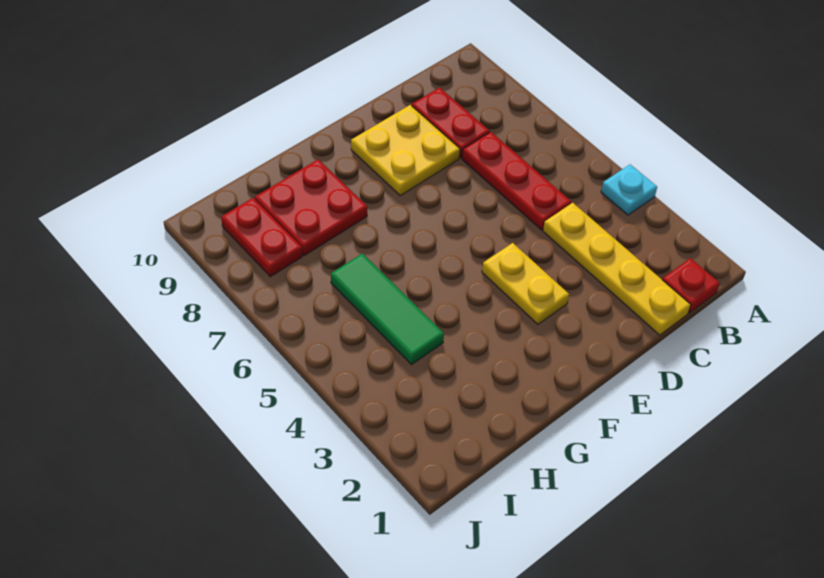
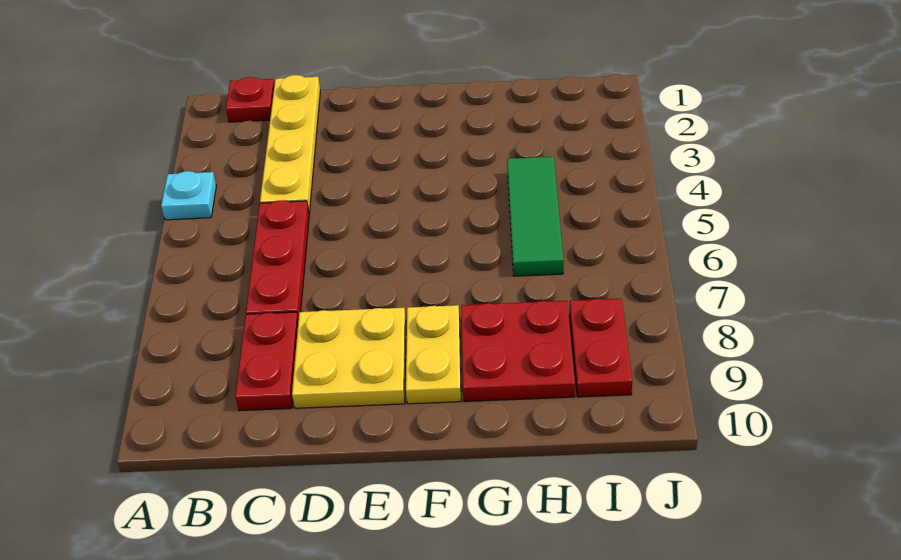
yellow plate E3:E4 level 1 -> yellow plate F8:F9 level 1

